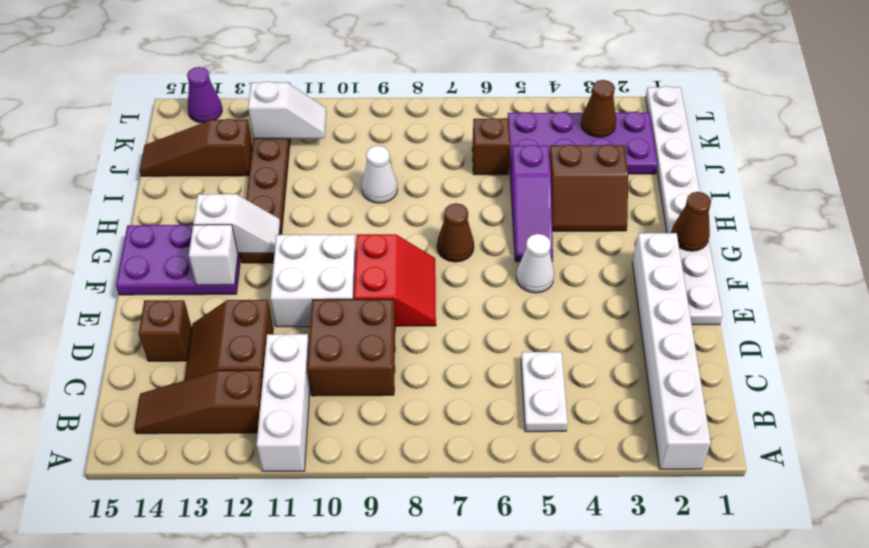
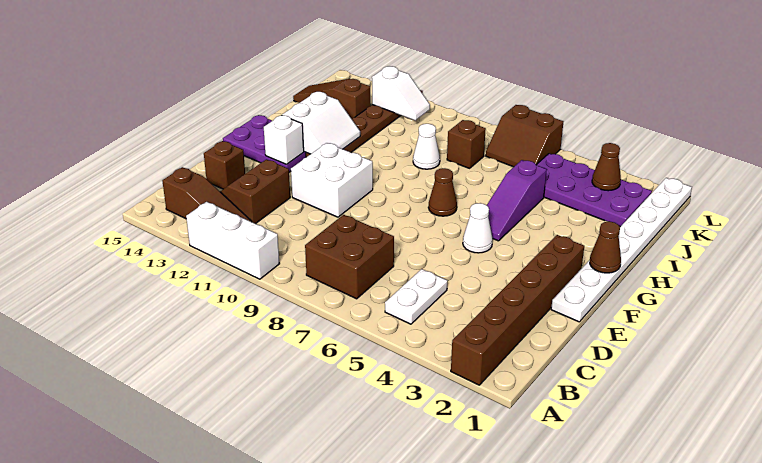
white brick A2:F2 level 1 -> brown brick A2:F2 level 1
white brick A11:C11 level 1 -> white brick A10:A12 level 1
brown slope B12:B14 level 1 top 12 -> brown slope B12:B14 level 1 top 14
brown brick C9:D10 level 1 -> brown brick B7:C8 level 1
red slope E8:F9 level 1 top 9 -> none
white slope G12:G13 level 2 top 13 -> white slope G12:H13 level 2 top 13
brown slope H3:I4 level 1 top I -> brown slope K6:L7 level 1 top L
brown brick J6 level 1 -> brown brick J8 level 1
purple cone L14 level 1 -> none

